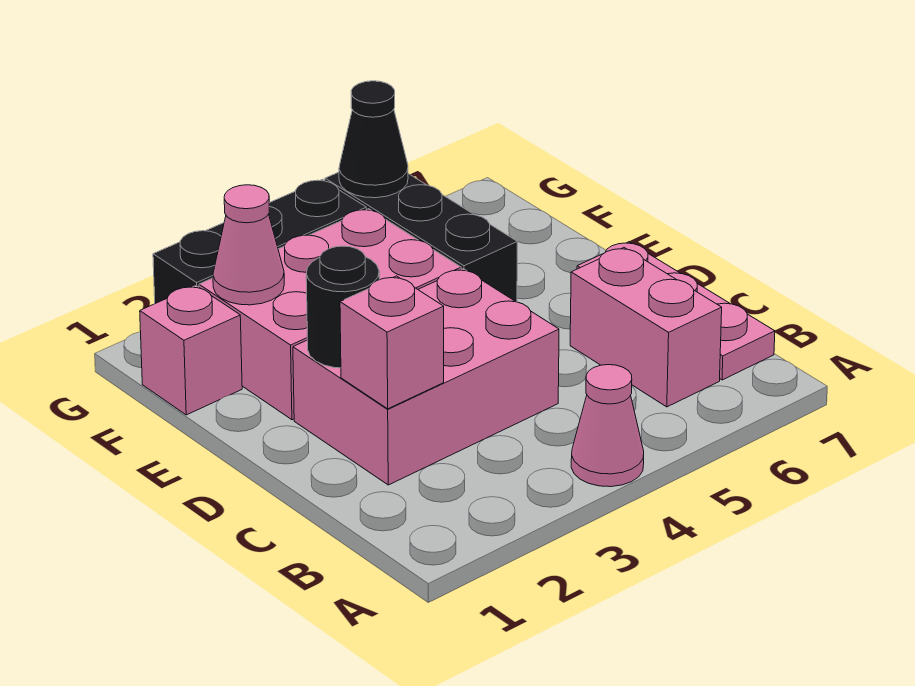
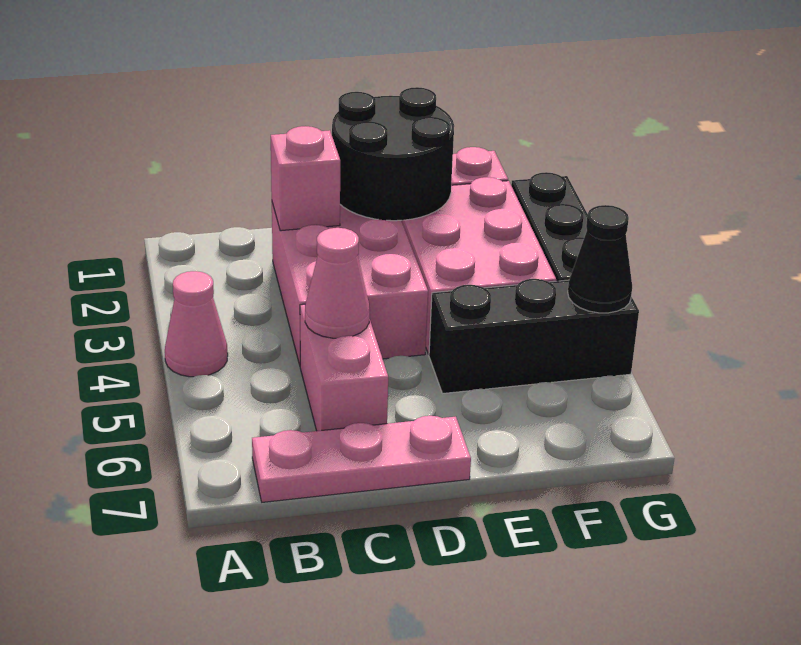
pink brick B6:C6 level 1 -> pink brick C5:C6 level 1
black round brick D2 level 2 -> black round brick D1:E2 level 2
pink cone F2 level 2 -> pink cone C5 level 2

